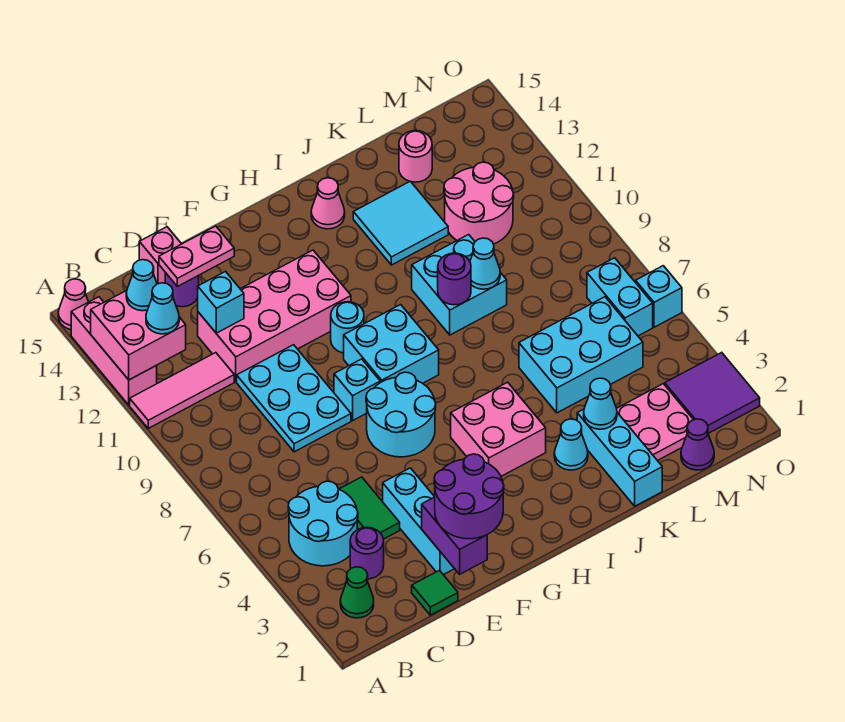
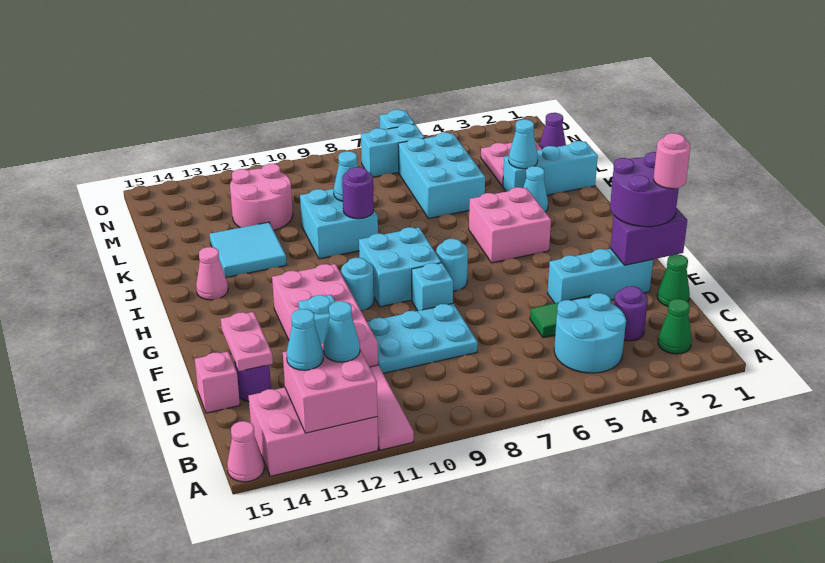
pink brick A12:A14 level 1 -> pink brick A12:B14 level 1
green tile D1 level 1 -> green cone D1 level 1
cyan round brick F6:G7 level 1 -> cyan round brick G7 level 1
pink round brick L14 level 1 -> pink round brick E1 level 4
purple tile N2:O3 level 1 -> none

